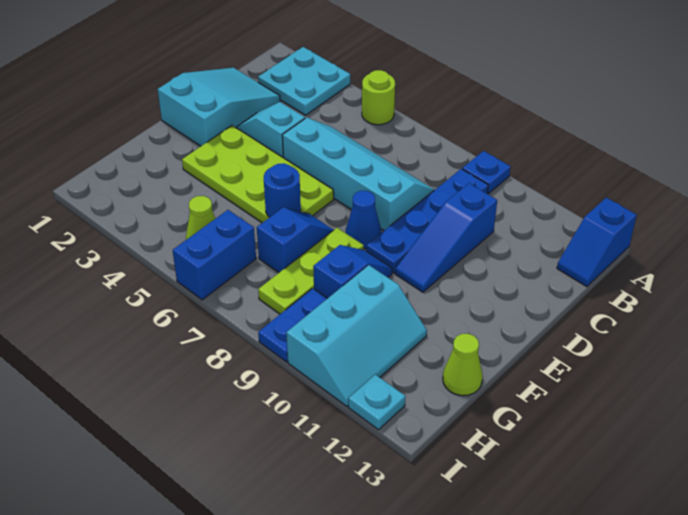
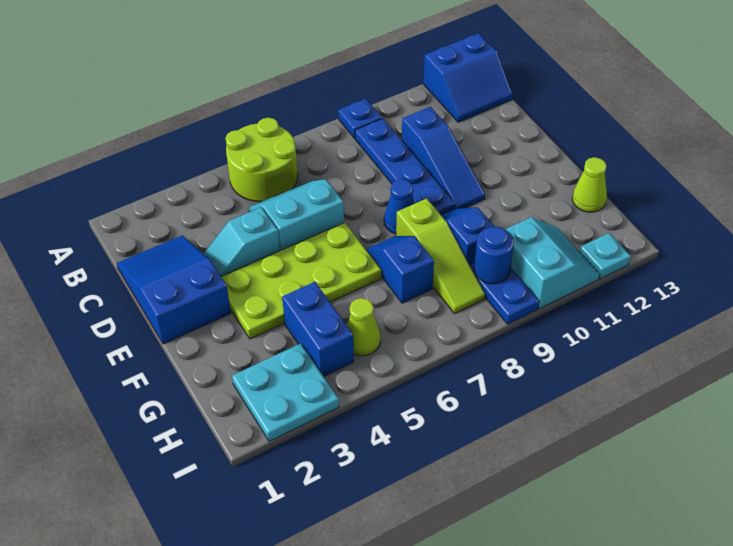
cyan plate A2:B3 level 1 -> cyan plate H2:I3 level 1
lime round brick A5 level 1 -> lime round brick A5:B6 level 1
blue slope A13:B13 level 1 top A -> blue slope A12:B13 level 1 top A
cyan slope C1:E2 level 1 top E -> blue slope C1:E2 level 1 top E
cyan slope C5:D8 level 1 top D -> cyan slope C5:D6 level 1 top D
blue round brick F6 level 2 -> blue round brick H9 level 2
lime plate F8:H8 level 1 -> lime slope F8:H8 level 1 top F
cyan slope G10:I11 level 1 top 10 -> cyan slope H10:I11 level 1 top 10
blue brick H6:I6 level 1 -> blue brick G4:H4 level 1

